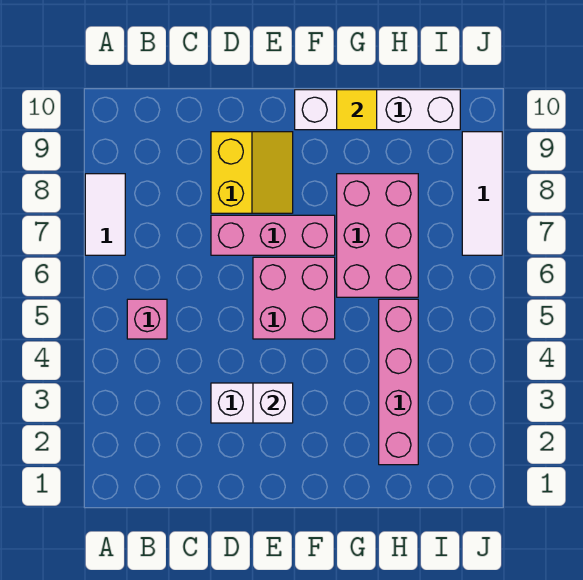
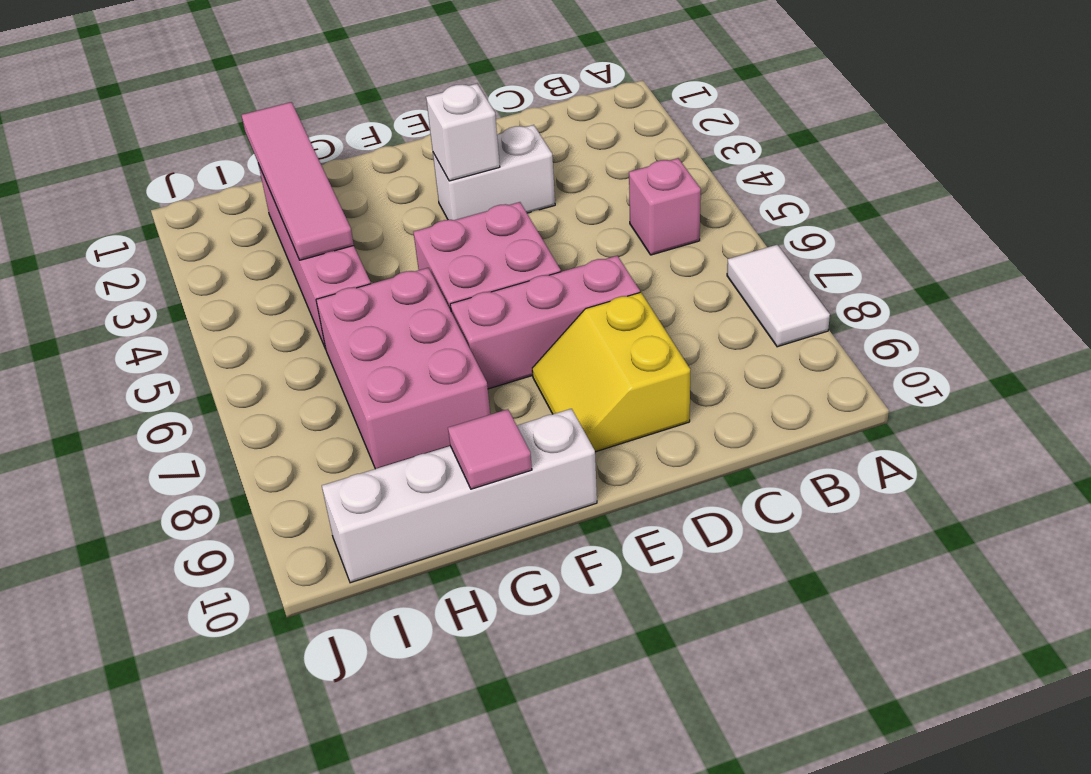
yellow tile G10 level 2 -> pink tile G10 level 2
none -> pink tile H1:H4 level 2
white tile J7:J9 level 1 -> none

